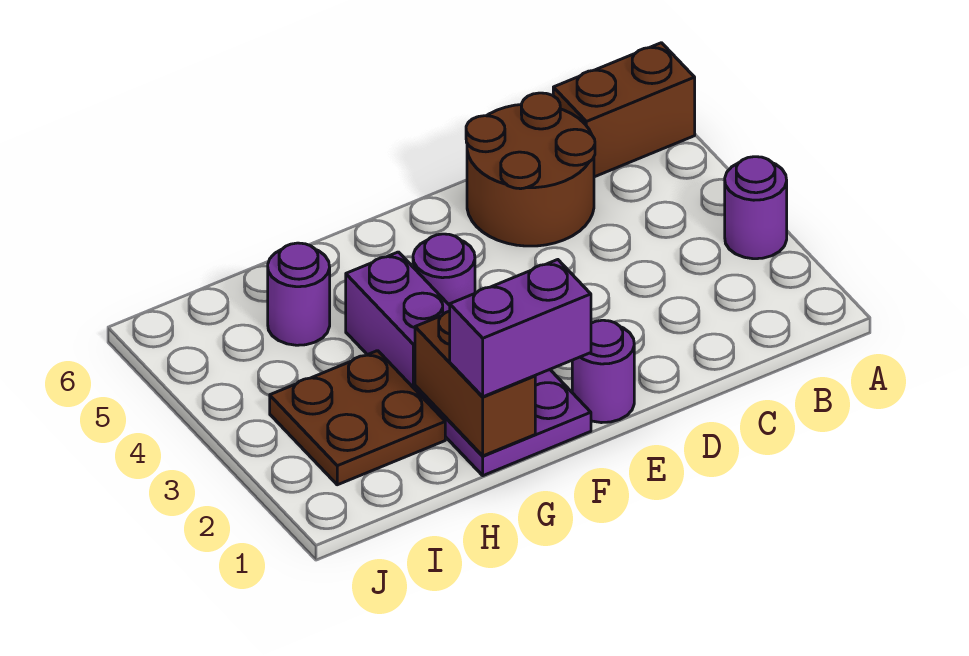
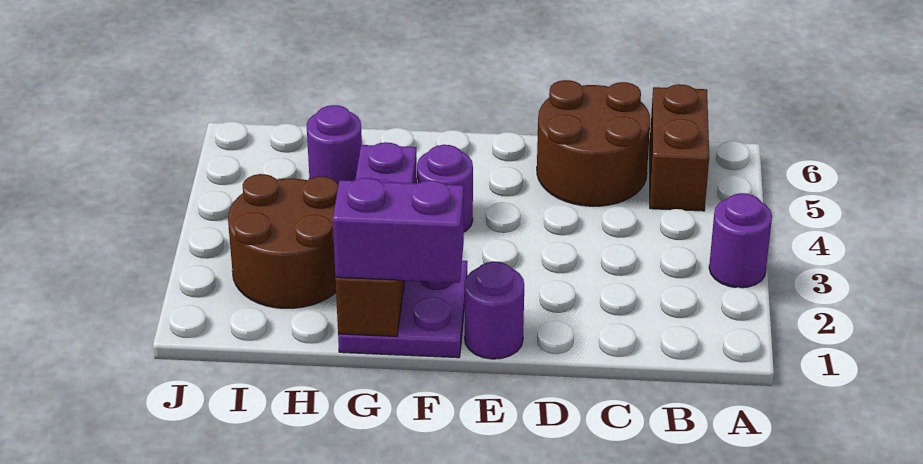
brown brick A6:B6 level 1 -> brown brick B5:B6 level 1
brown plate H2:I3 level 1 -> brown round brick H2:I3 level 1

